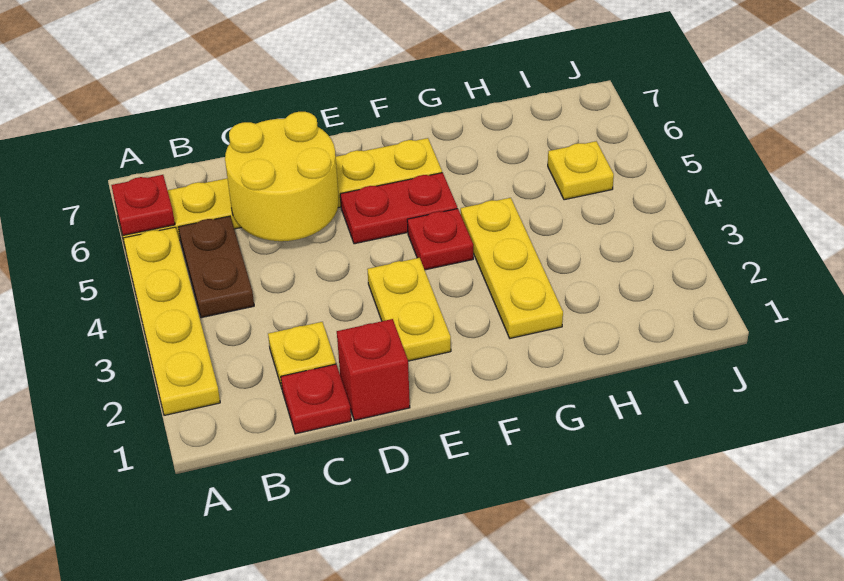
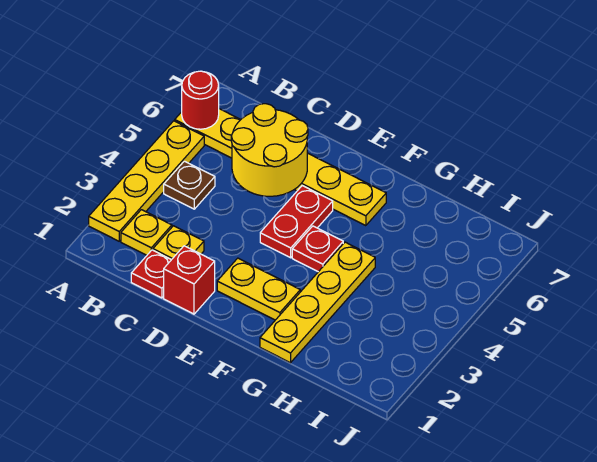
red plate A6 level 2 -> red round brick A6 level 2
brown plate B4:B5 level 1 -> brown plate B4 level 1
yellow plate E2:E3 level 1 -> yellow plate E2:F2 level 1
red plate E5:F5 level 1 -> red plate E4:E5 level 1
yellow plate G2:G4 level 1 -> yellow plate G1:G4 level 1
yellow plate I5 level 1 -> yellow plate B2 level 1

